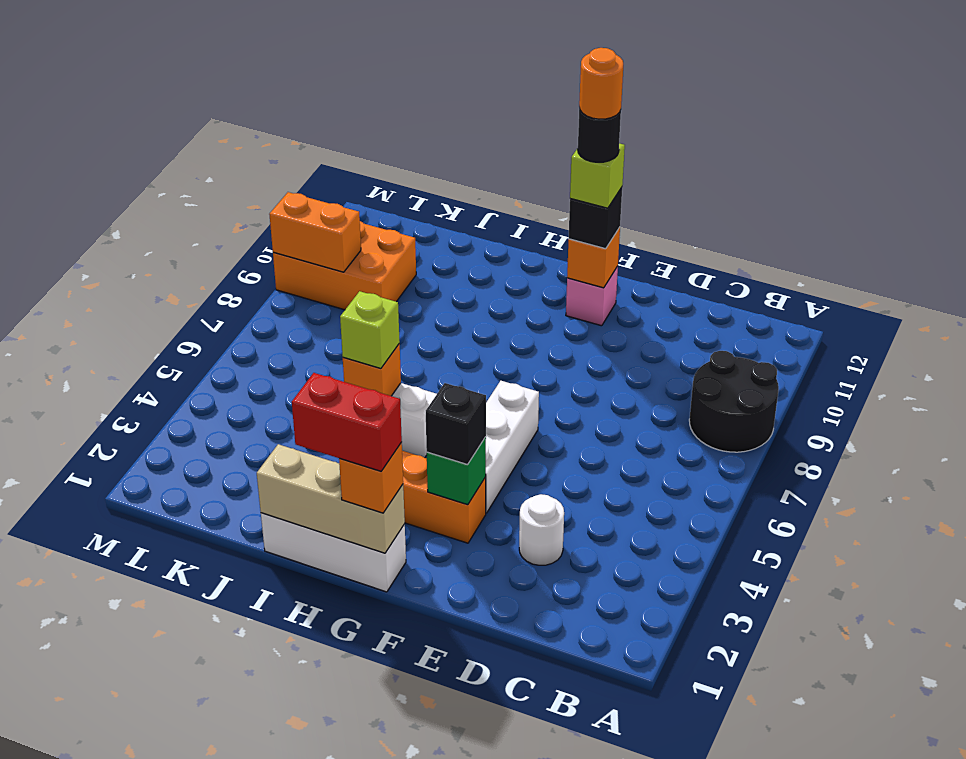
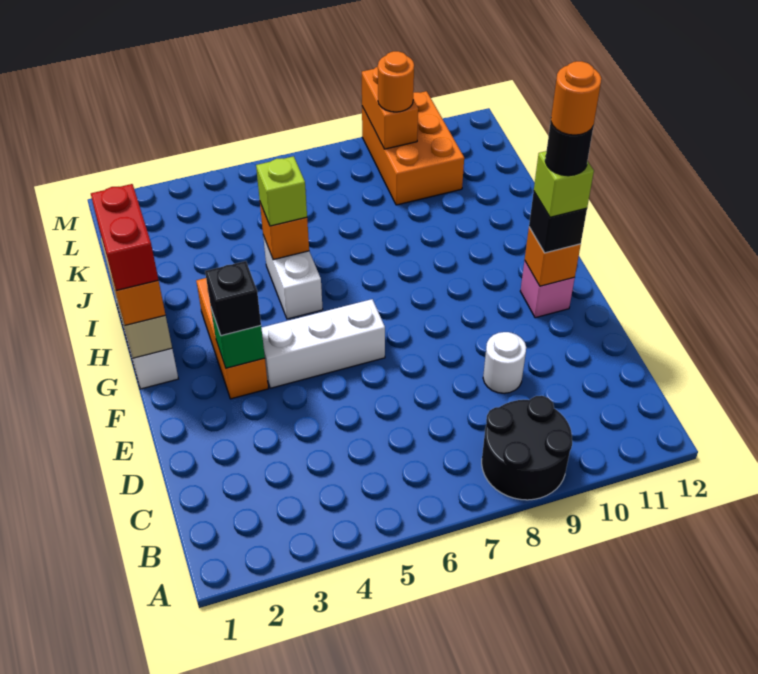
white round brick D3 level 1 -> white round brick D9 level 1
none -> orange round brick L9 level 3

